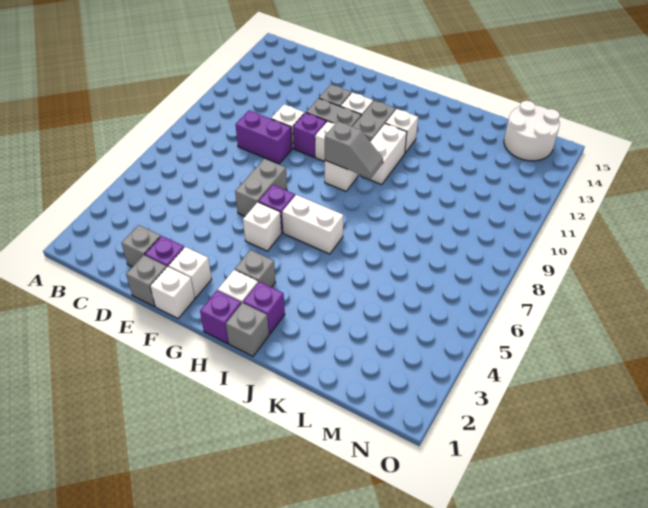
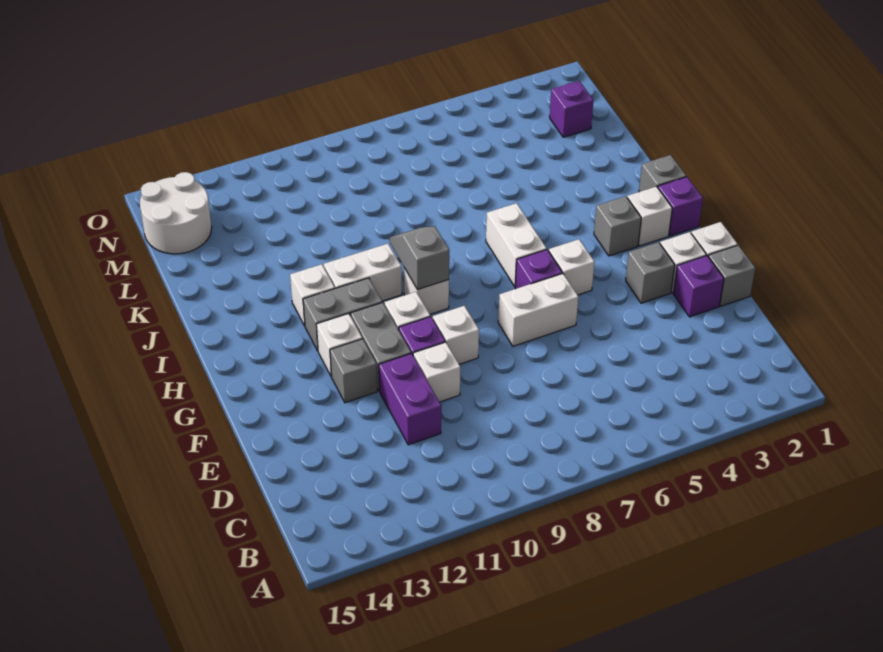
grey brick D2 level 1 -> grey brick F3 level 1
purple brick D9:E9 level 1 -> purple brick D11:E11 level 1
grey brick F6:F7 level 1 -> white brick F6:F7 level 1
none -> white brick F9 level 1
purple brick I2 level 1 -> purple brick M2 level 1

